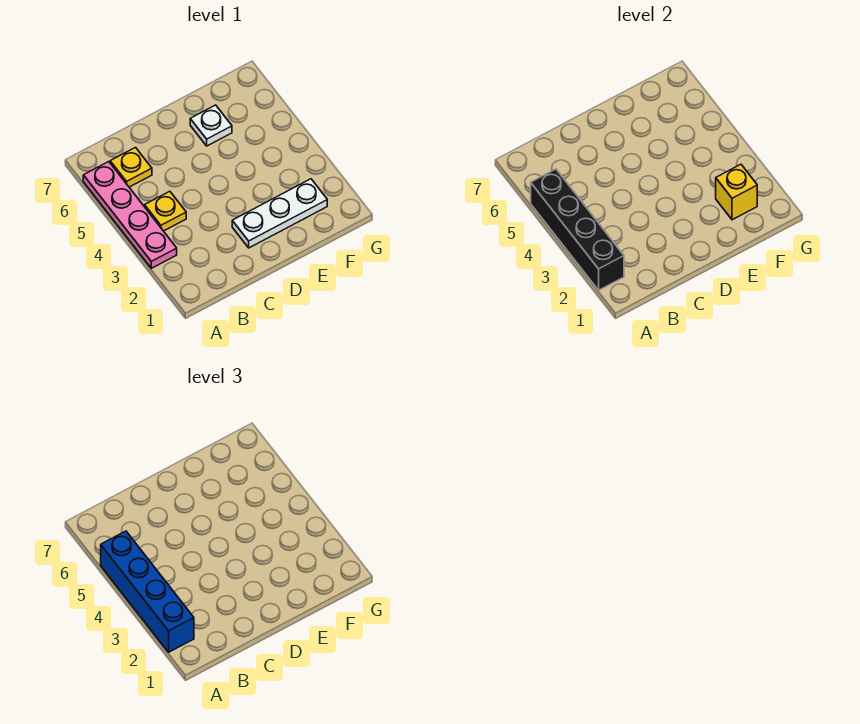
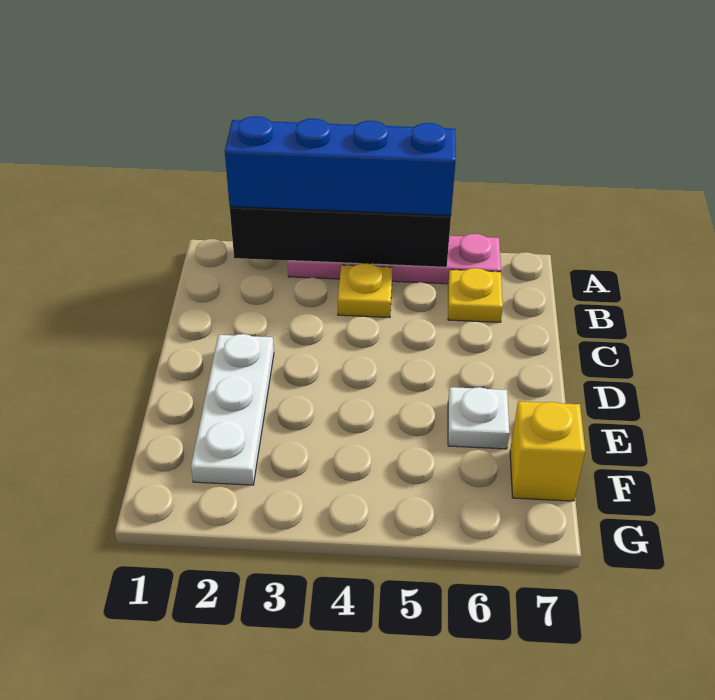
yellow brick F2 level 2 -> yellow brick F7 level 1

